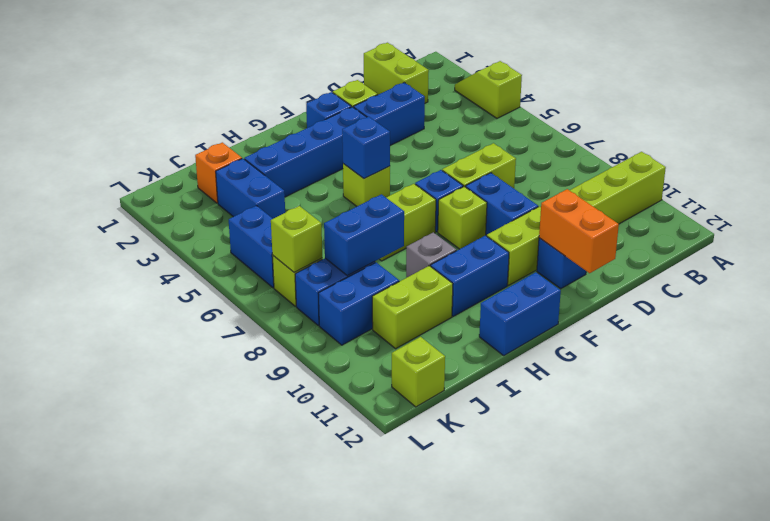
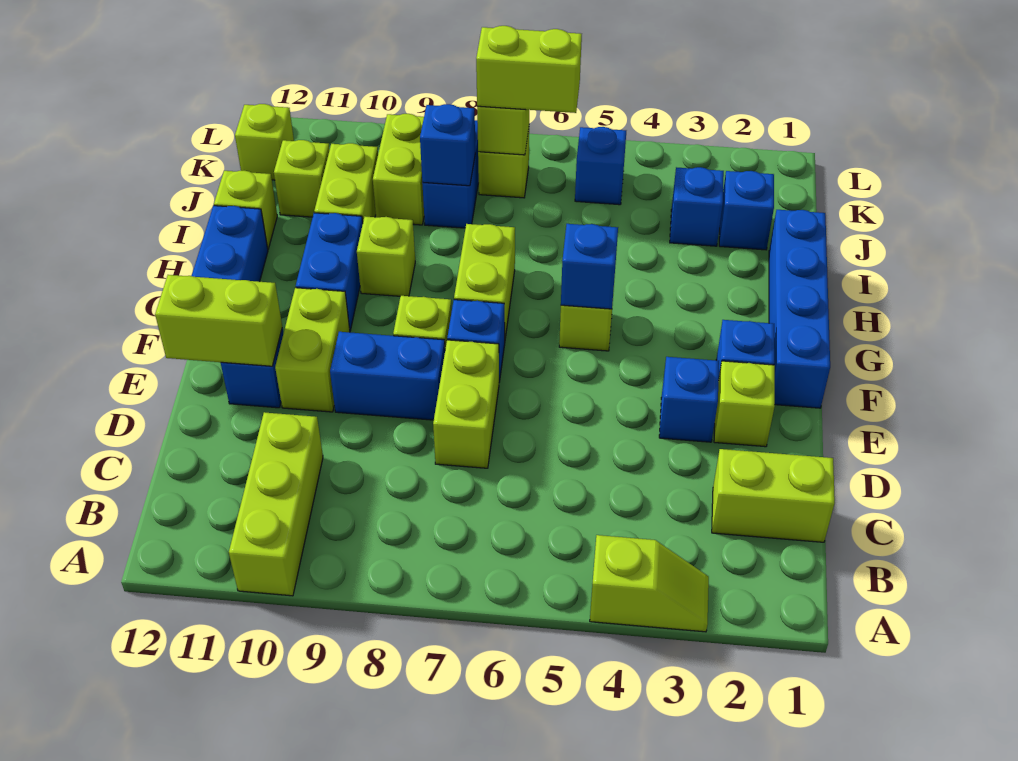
blue brick D3:E3 level 1 -> blue brick E3 level 1
orange brick E11:E12 level 2 -> lime brick E11:E12 level 2
blue brick F3:I3 level 1 -> blue brick F1:I1 level 1
grey brick H9 level 1 -> lime brick H9 level 1
blue brick I8:J8 level 2 -> blue brick J8 level 2
none -> lime brick I12 level 1
orange brick J2 level 1 -> blue brick J2 level 1
blue brick J3:J4 level 1 -> blue brick J3 level 1
blue brick J9:K9 level 1 -> lime brick J9:K9 level 1
none -> lime brick J11 level 1
blue brick K5:K6 level 1 -> blue brick K5 level 1
none -> lime brick K6:K7 level 3

